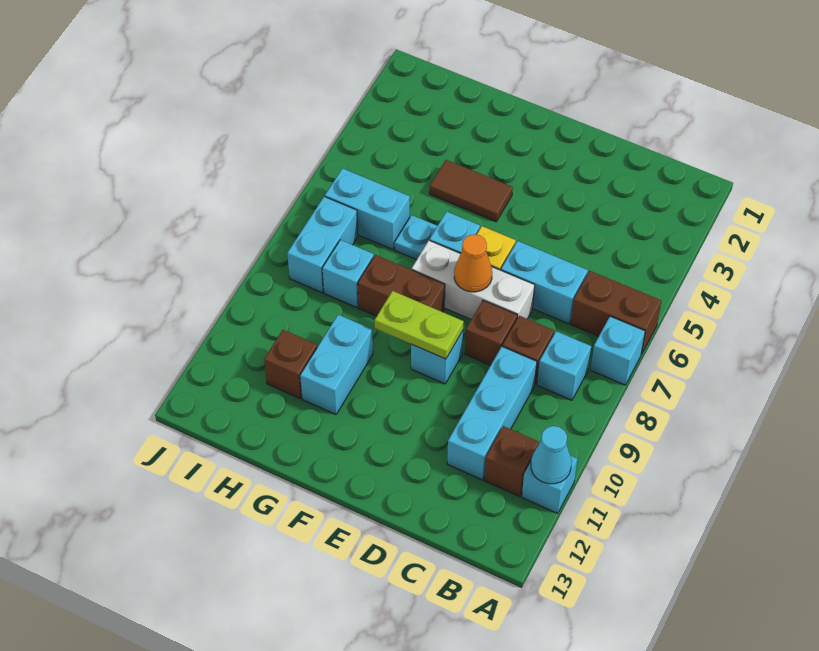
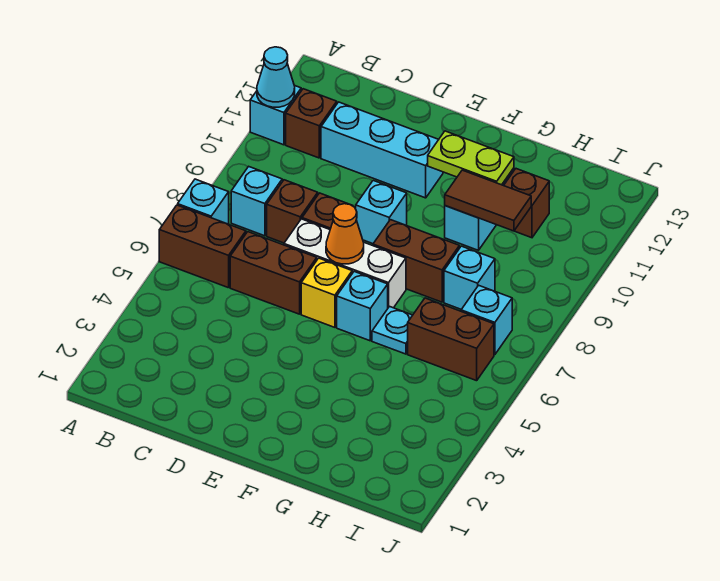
cyan brick C6:D6 level 1 -> brown brick C6:D6 level 1
cyan brick C9:C11 level 1 -> cyan brick C11:E11 level 1
lime plate E9:F9 level 2 -> lime plate F11:G11 level 2
brown tile F4:G4 level 1 -> brown tile G10:H10 level 2
cyan brick H6:I6 level 1 -> brown brick H6:I6 level 1
cyan brick I7:I8 level 1 -> cyan brick I7 level 1

